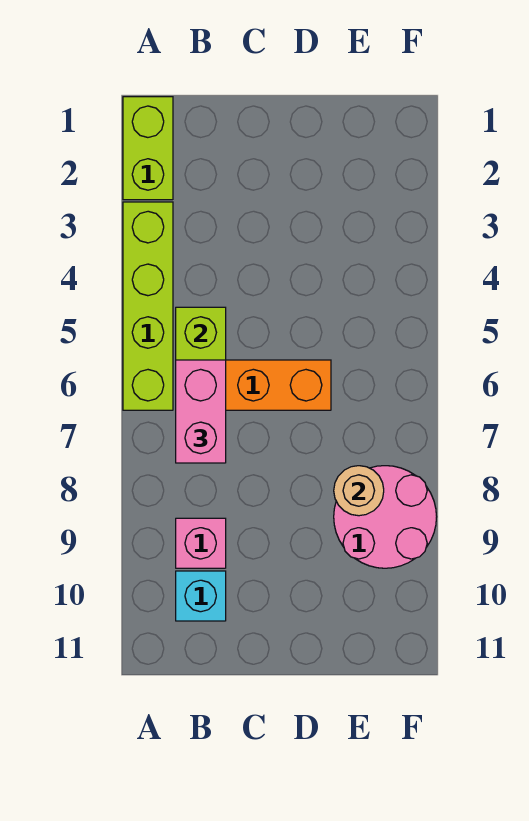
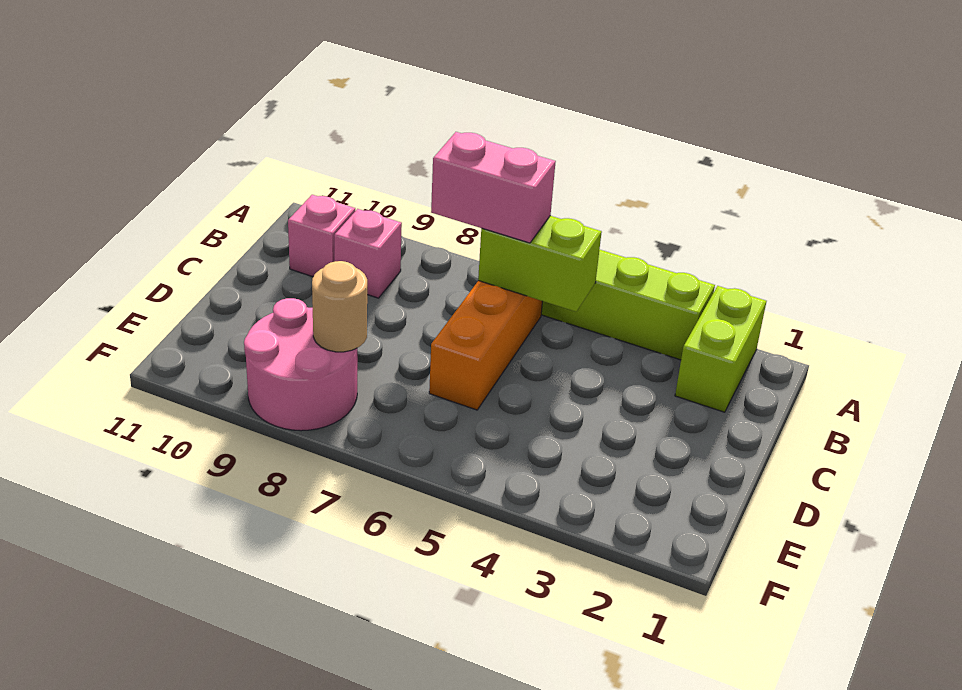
lime brick A1:A2 level 1 -> lime brick A2:B2 level 1
cyan brick B10 level 1 -> pink brick B10 level 1

